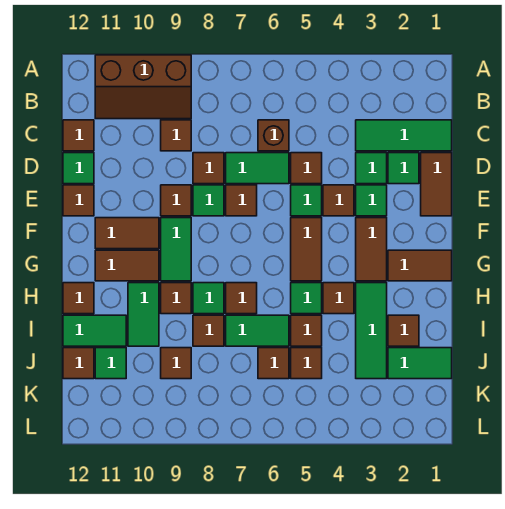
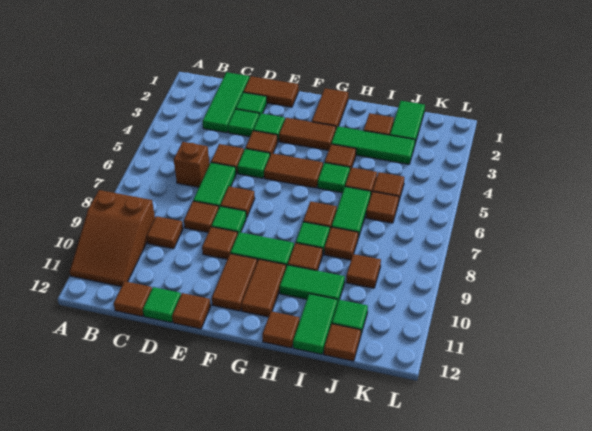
brown slope A9:B11 level 1 top A -> brown slope A9:B11 level 1 top 9

